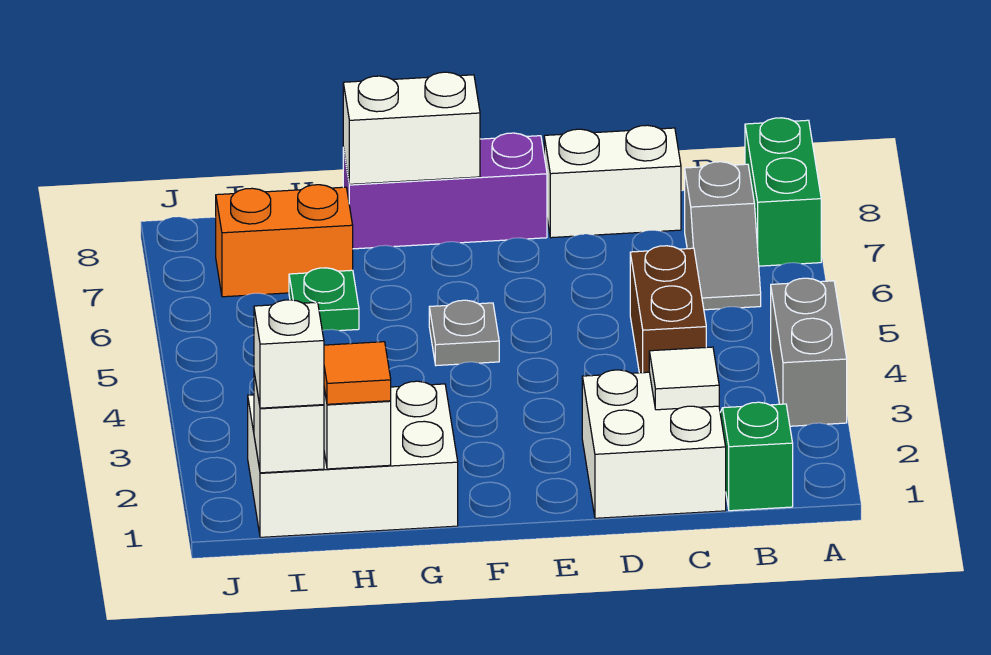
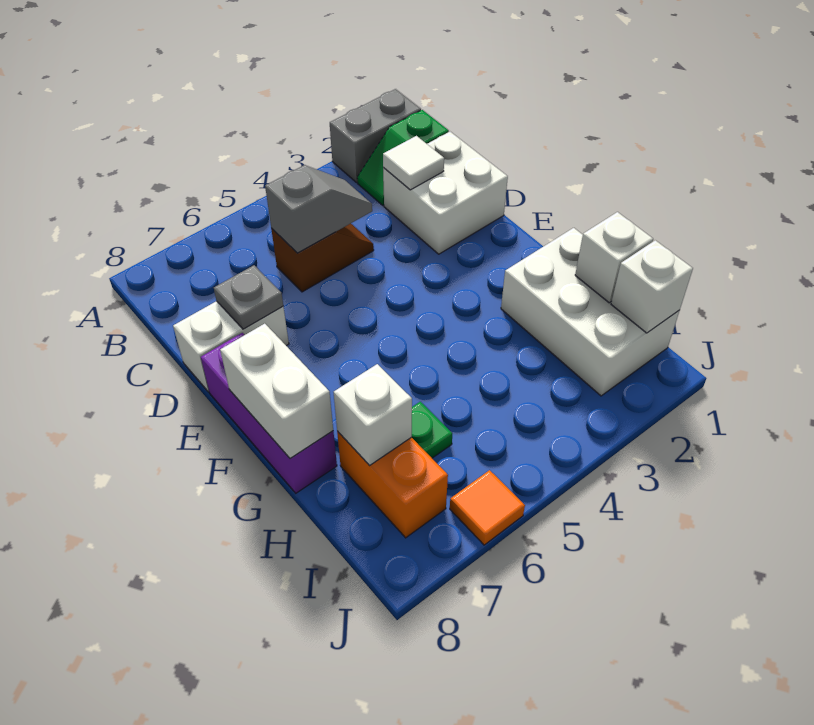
grey brick A3:A4 level 1 -> grey brick A1:A2 level 1
green brick A7:A8 level 1 -> none
grey slope B6:B7 level 1 top 7 -> grey slope C4:C5 level 2 top 5
brown brick C4:C5 level 1 -> brown slope C4:C5 level 1 top 5
white brick C8:D8 level 1 -> white brick D7:D8 level 1
grey plate F5 level 1 -> grey plate D7 level 2
orange tile H1 level 3 -> orange tile J6 level 1
white brick I1 level 3 -> white brick H7 level 2

